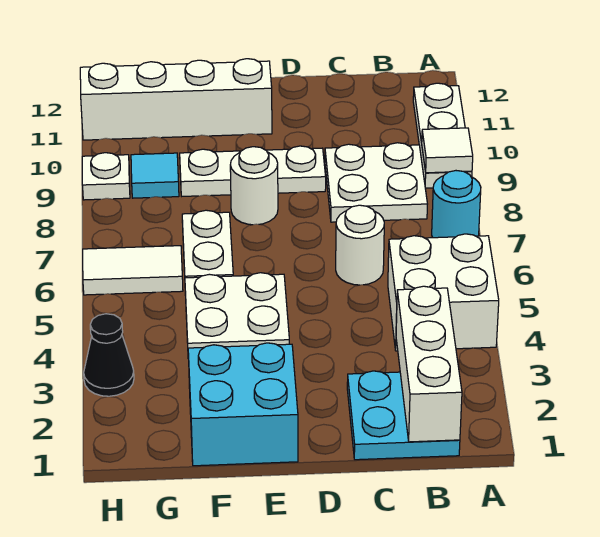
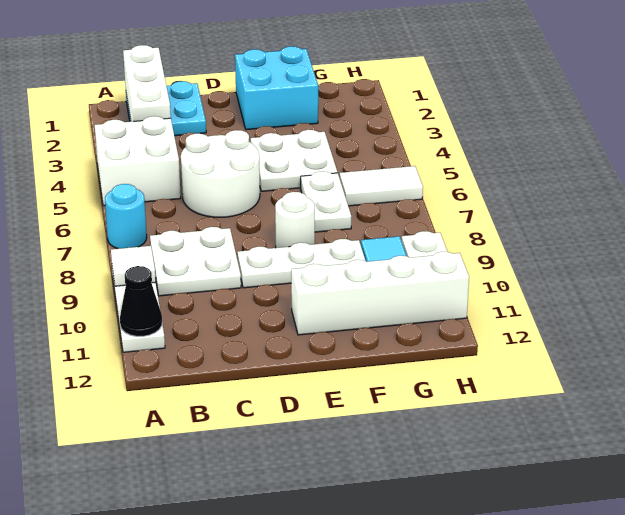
white round brick C6 level 1 -> white round brick C5:D6 level 1
black cone H3 level 1 -> black cone A11 level 2

